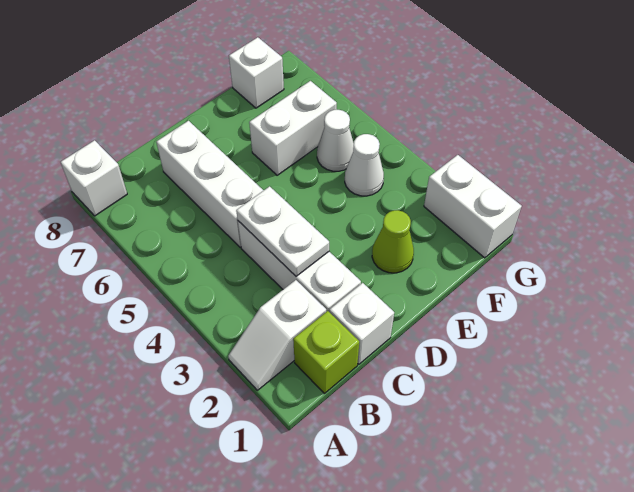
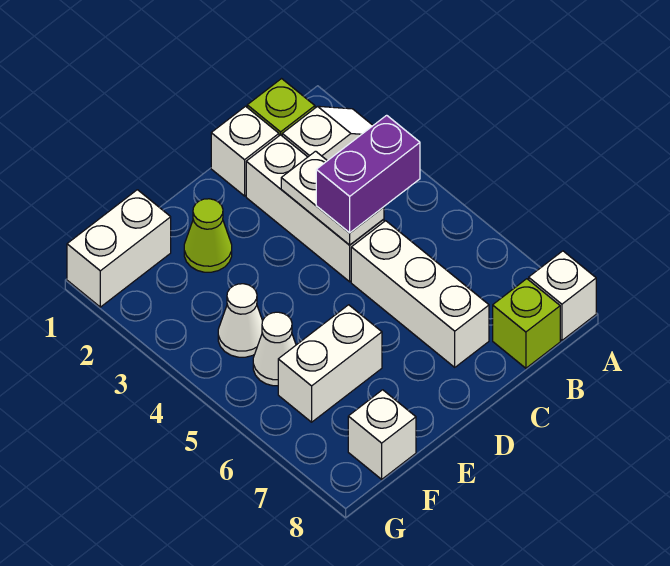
none -> purple brick B4:C4 level 3
none -> lime brick B8 level 1
white brick G1:G2 level 1 -> white brick F1:G1 level 1

